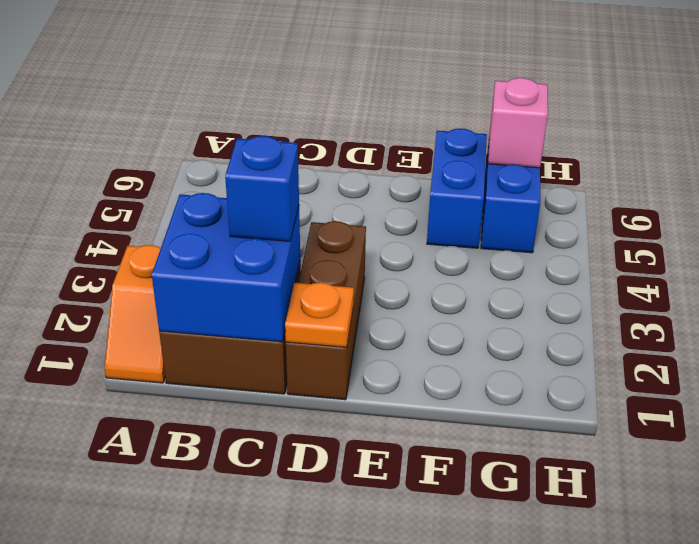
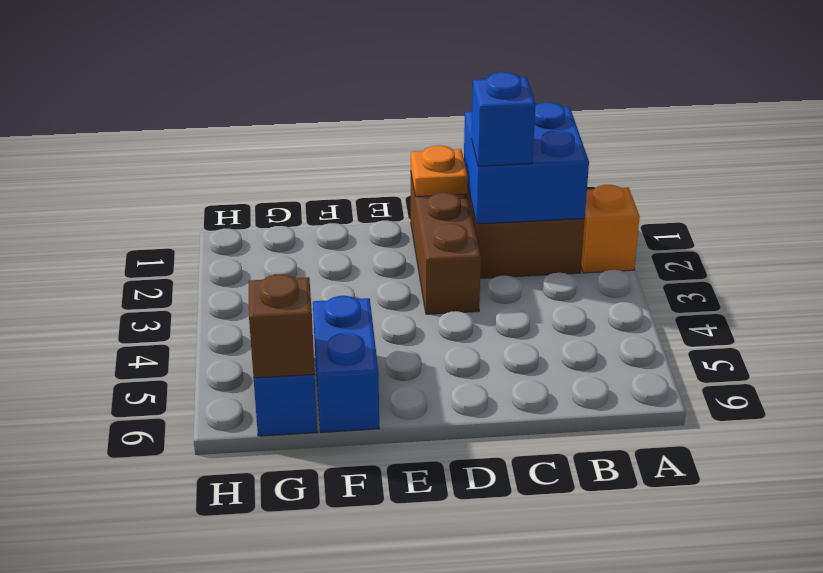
pink brick G6 level 2 -> brown brick G6 level 2

